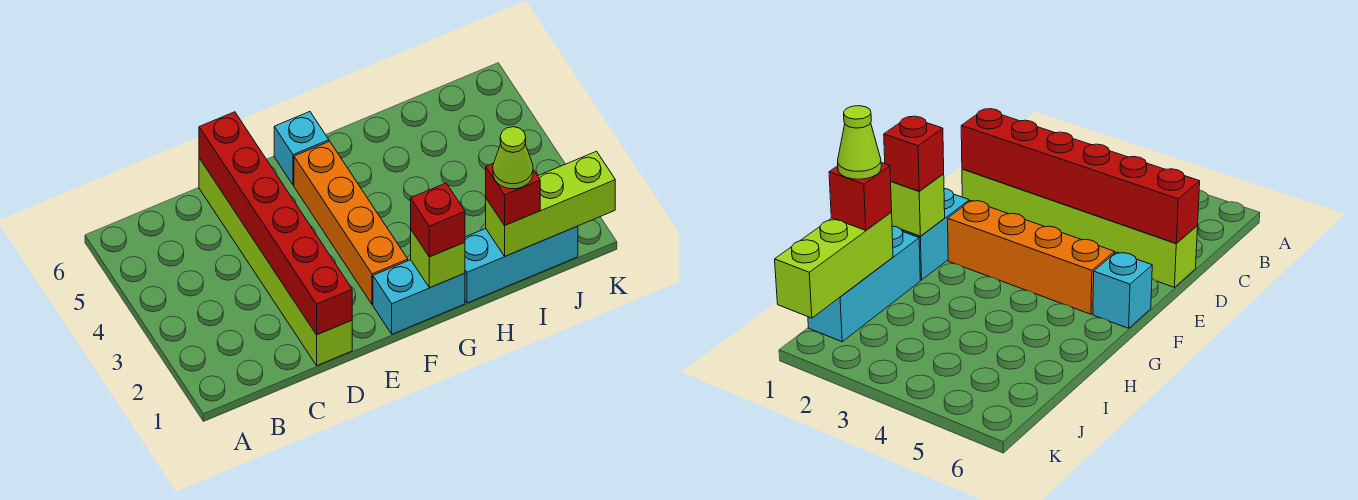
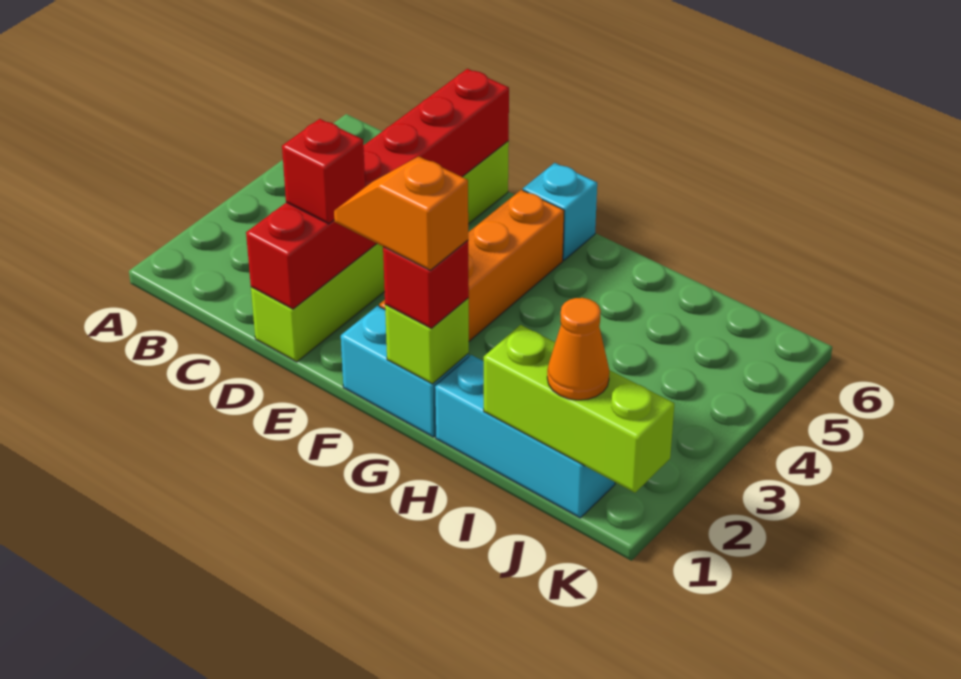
none -> orange slope F1:G1 level 4 top G
red brick I1 level 3 -> red brick D2 level 3
lime cone I1 level 4 -> none
none -> orange cone J1 level 3

